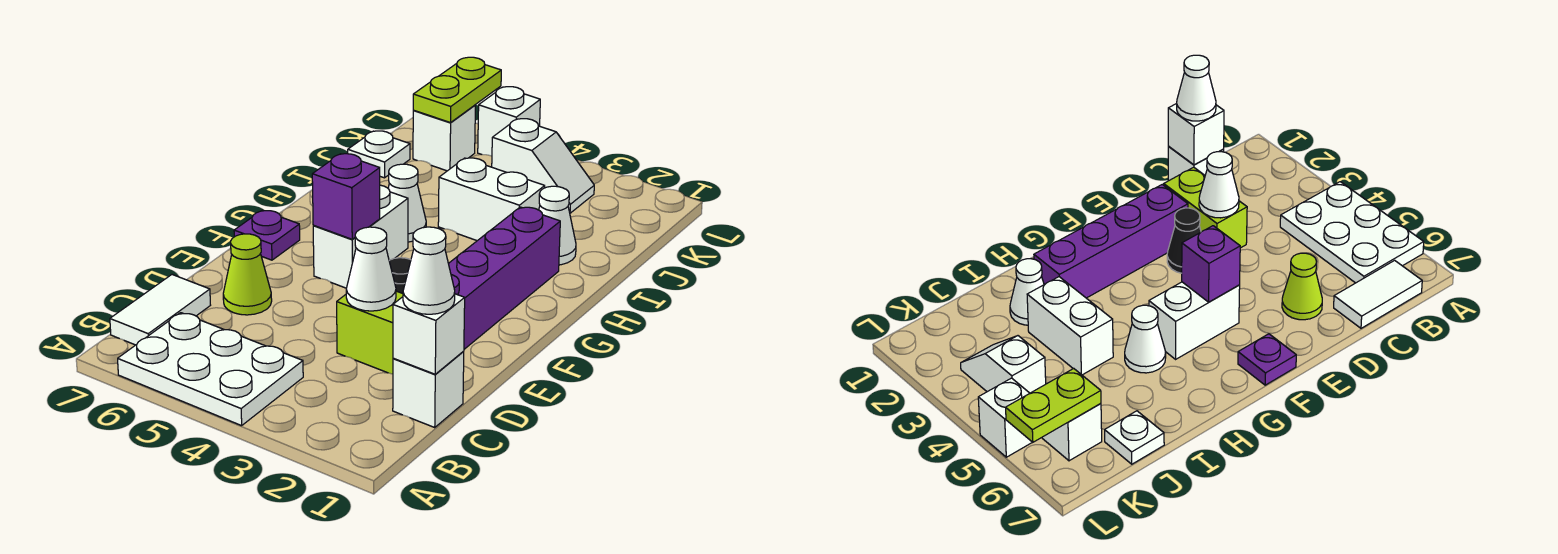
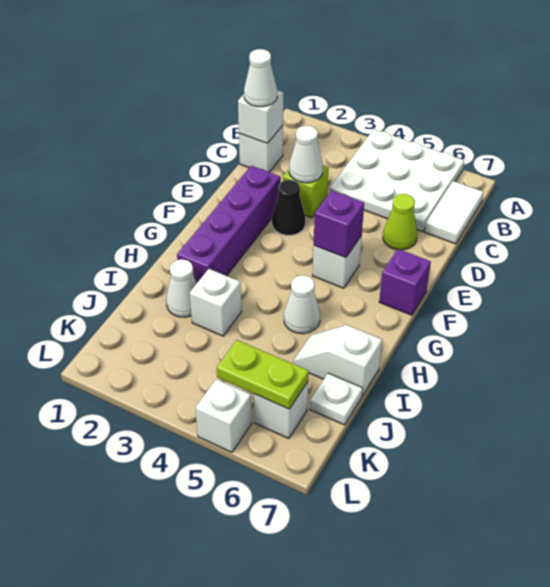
white plate A4:B6 level 1 -> white plate A4:C6 level 1
lime brick D2:D3 level 1 -> lime brick D3 level 1
white brick F5:G5 level 1 -> white brick F5 level 1
purple plate F7 level 1 -> purple brick F7 level 1
white brick I3:I4 level 1 -> white brick I3 level 1
white slope K3:K4 level 1 top 4 -> white slope I6:I7 level 1 top 7
lime plate K6:L6 level 2 -> lime plate K5:K6 level 2

